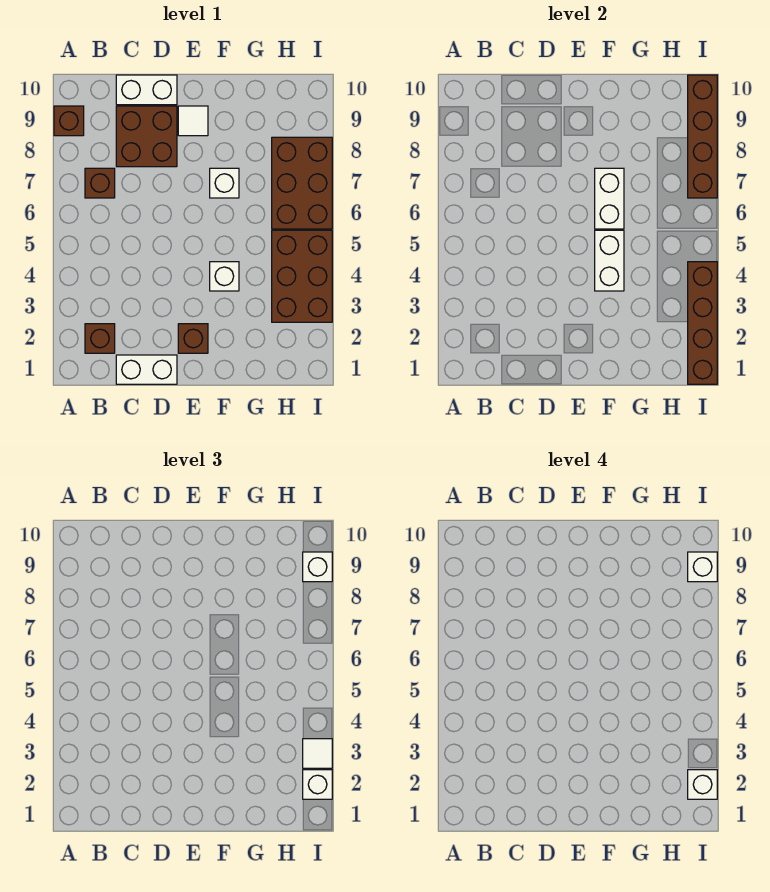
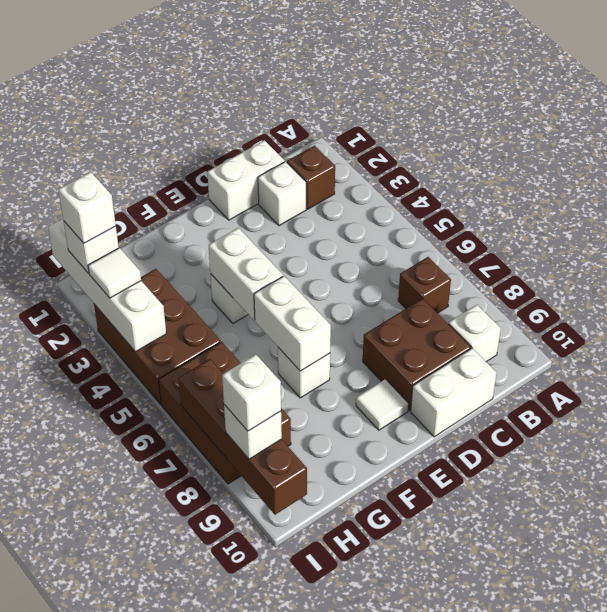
brown brick A9 level 1 -> none
none -> white brick B9 level 1
none -> white brick C2 level 1
brown brick E2 level 1 -> none
brown brick I1:I4 level 2 -> white brick I1:I4 level 2

